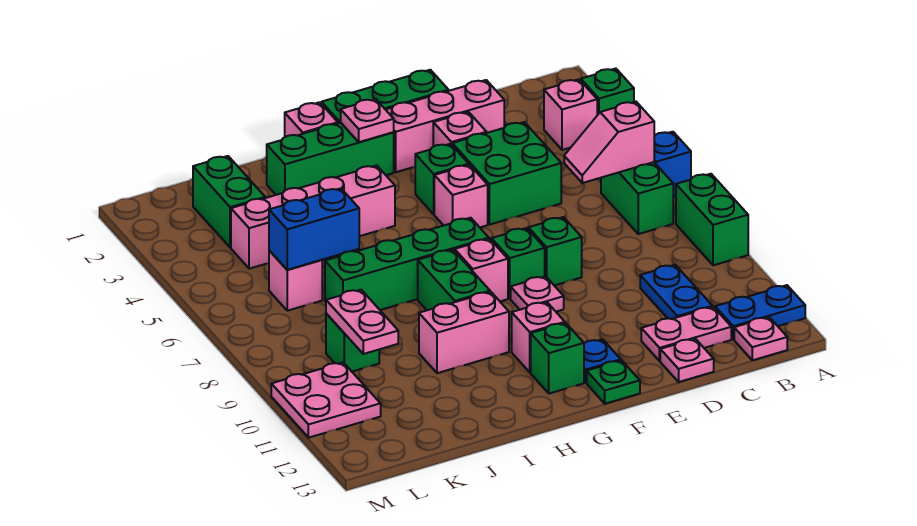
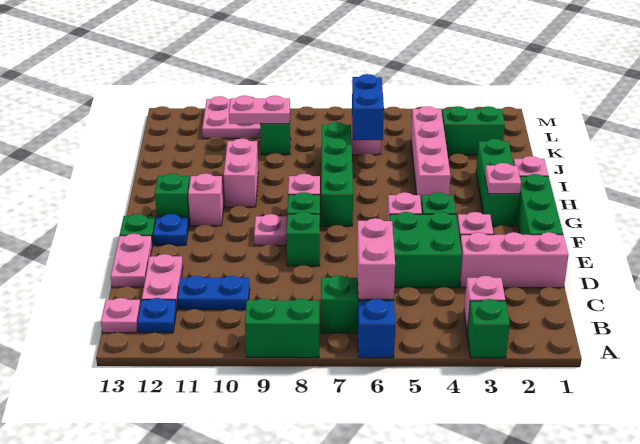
blue plate A12:B12 level 1 -> blue plate B12 level 1
pink slope B6:C6 level 2 top B -> pink brick B6:C6 level 2
pink brick D2:F2 level 1 -> pink brick D1:D3 level 1
pink plate D13 level 1 -> pink plate D13:E13 level 1
green brick H8:H9 level 1 -> none

